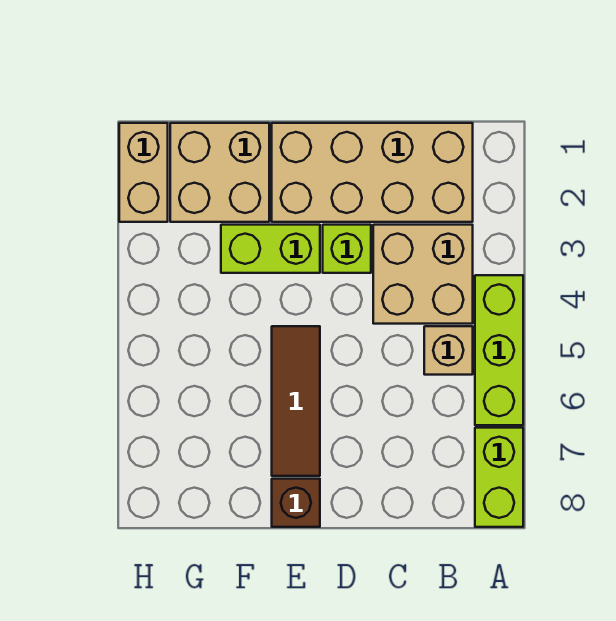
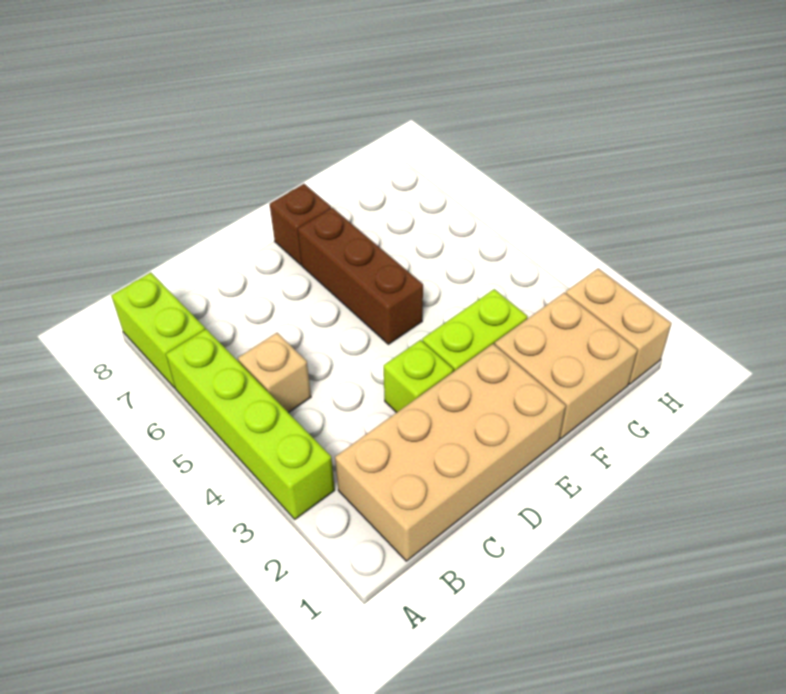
lime brick A4:A6 level 1 -> lime brick A3:A6 level 1
tan brick B3:C4 level 1 -> none
brown tile E5:E7 level 1 -> brown brick E5:E7 level 1

